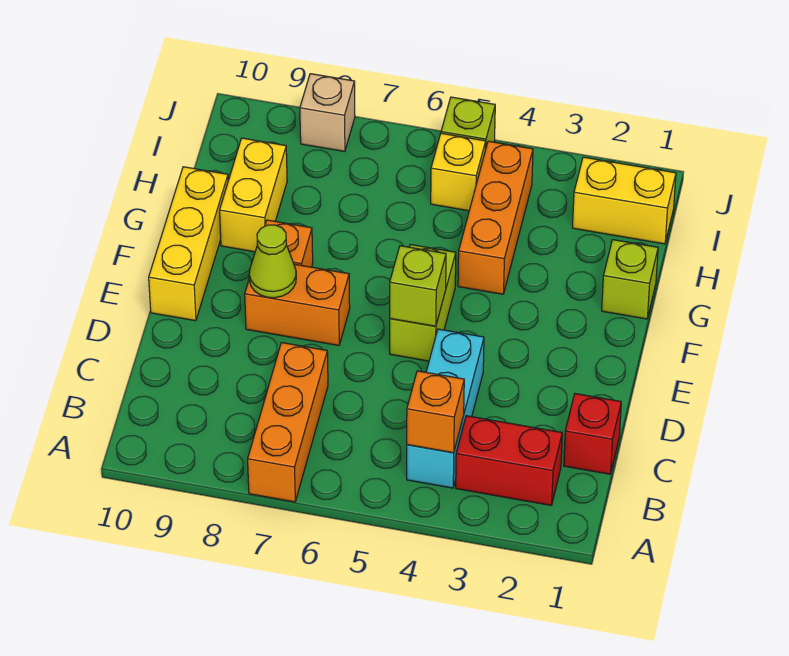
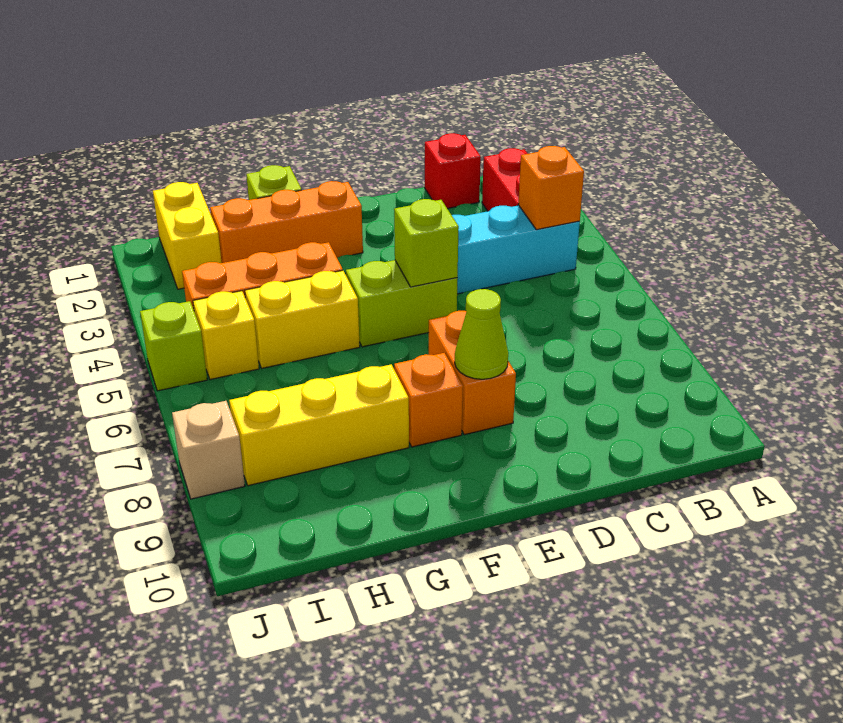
orange brick A7:C7 level 1 -> orange brick F2:H2 level 1
yellow brick E10:G10 level 1 -> yellow brick G8:I8 level 1
yellow brick G9:H9 level 1 -> yellow brick G5:H5 level 1

